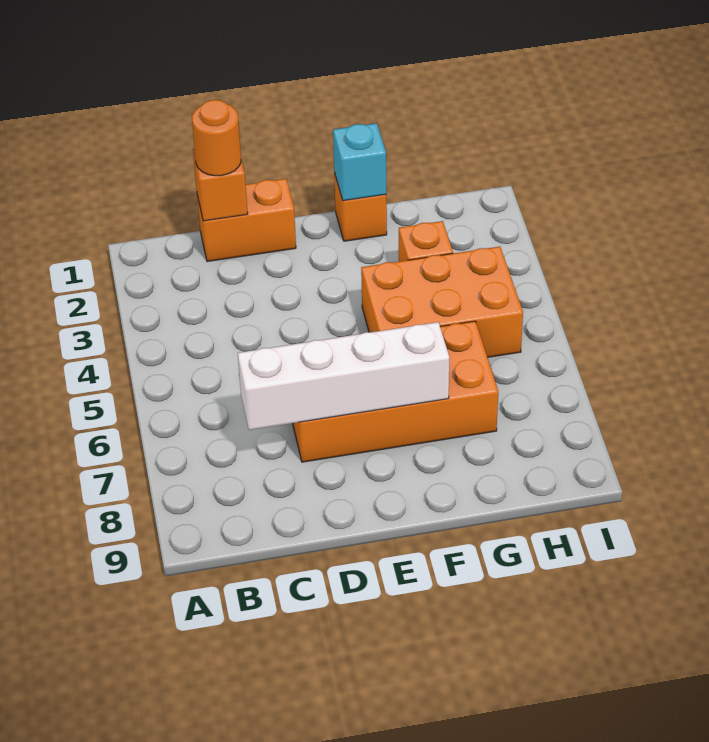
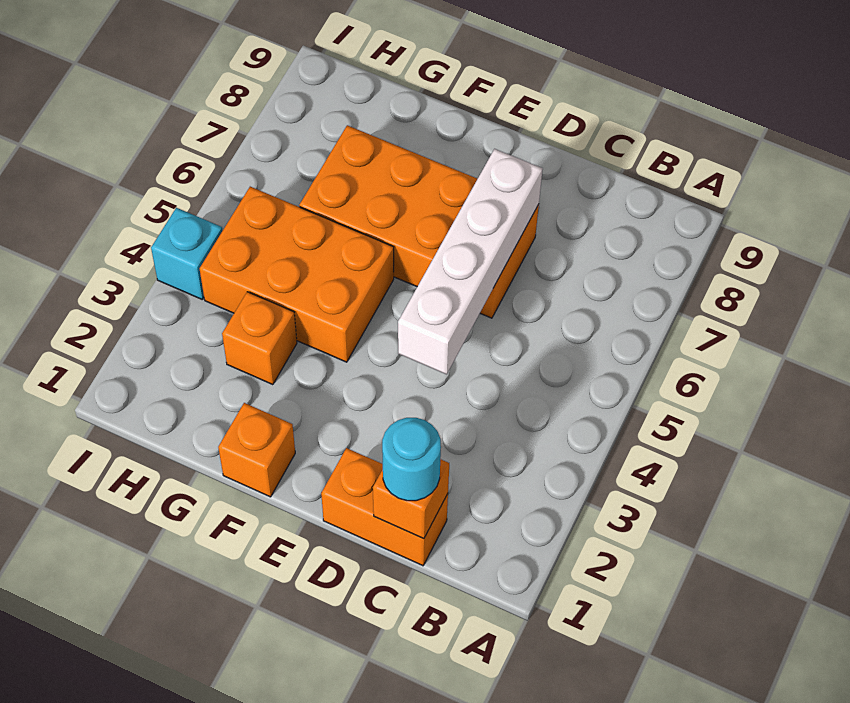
orange round brick C1 level 3 -> cyan round brick C1 level 3
white brick C7:F7 level 2 -> white brick D4:D7 level 2
cyan brick F1 level 2 -> cyan brick I4 level 1

